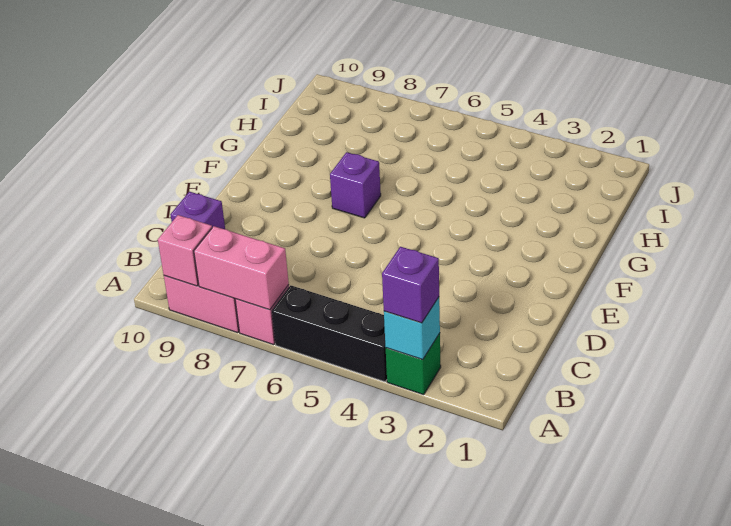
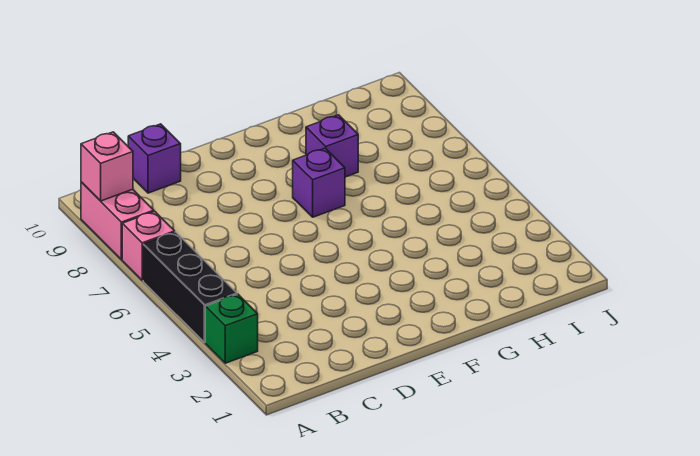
cyan brick A3 level 2 -> none
purple brick A3 level 3 -> purple brick G8 level 1
pink brick A7:A8 level 2 -> none

